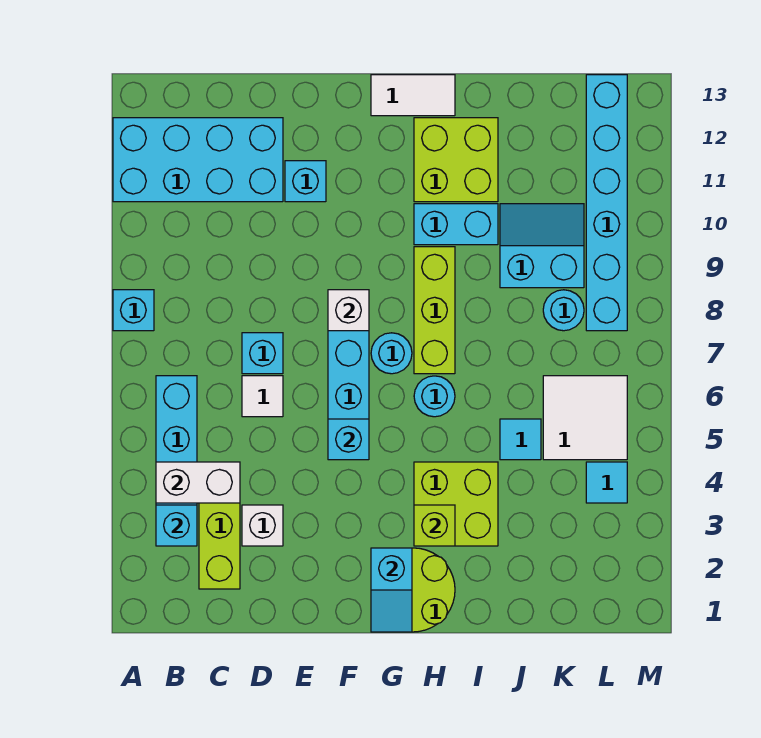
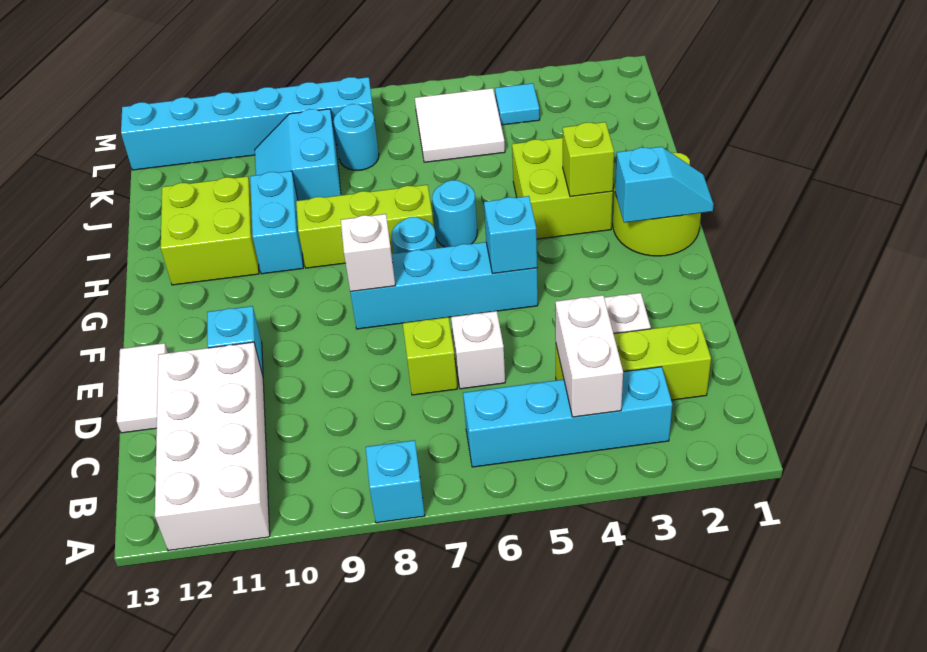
cyan brick A11:D12 level 1 -> white brick A11:D12 level 1
cyan brick B3 level 2 -> none
white tile D6 level 1 -> white brick D6 level 1
cyan brick D7 level 1 -> lime brick D7 level 1
white tile G13:H13 level 1 -> white tile D13:E13 level 1
cyan tile J5 level 1 -> none

